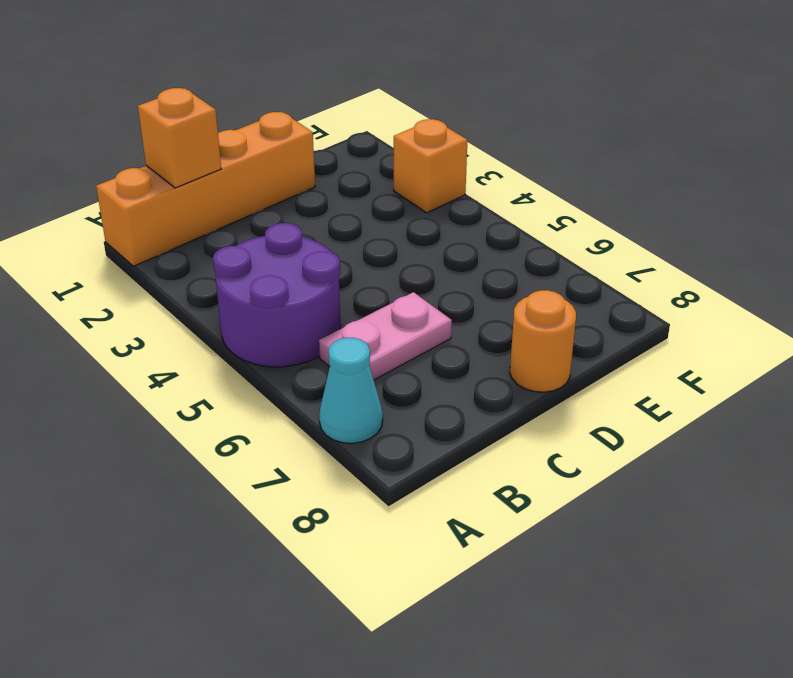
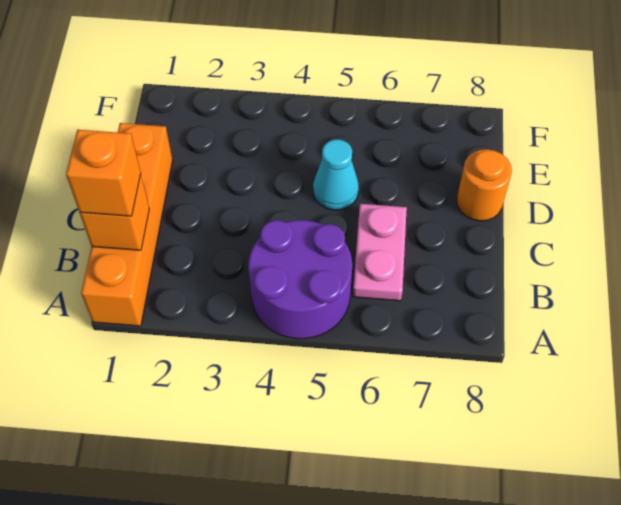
cyan cone A7 level 1 -> cyan cone D5 level 1
orange brick F3 level 1 -> orange brick B1 level 3

